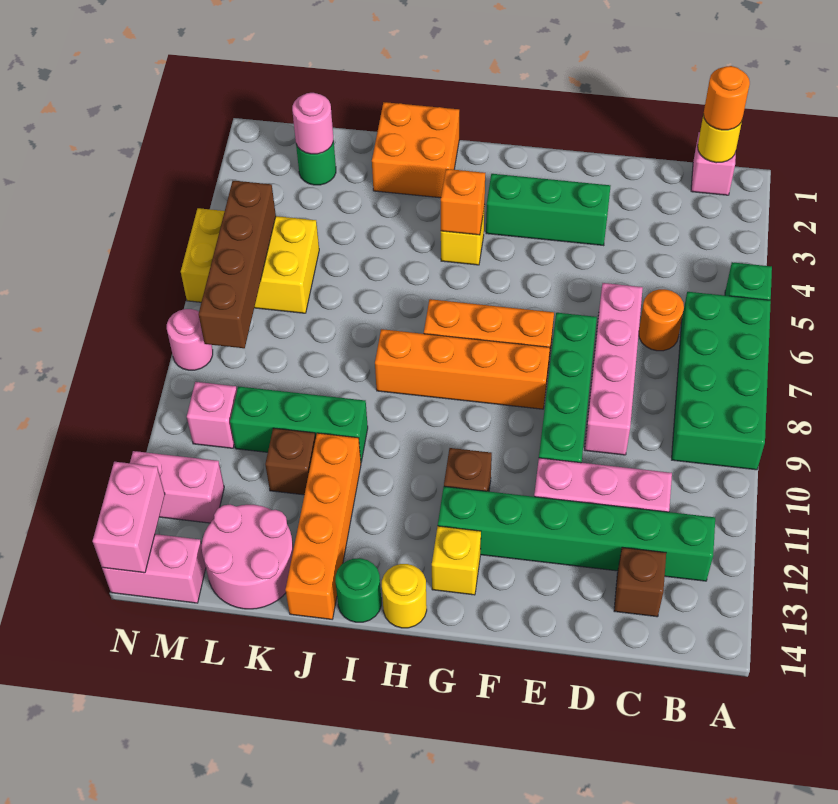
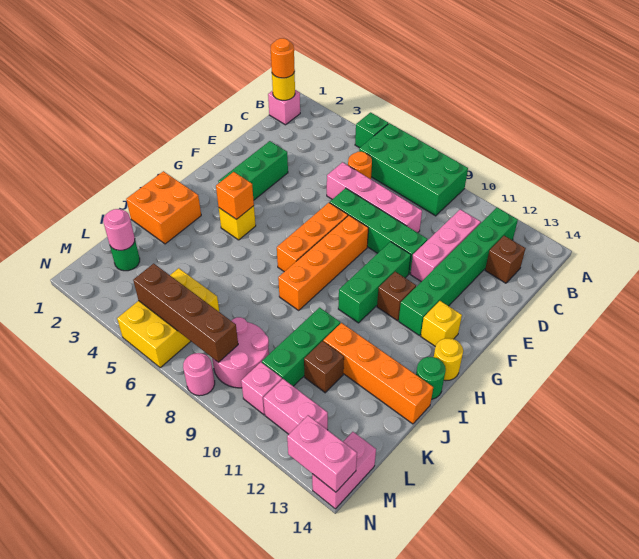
none -> green brick F10:H10 level 1
pink round brick K13:L14 level 1 -> pink round brick L8:M9 level 1
pink brick M12:N12 level 1 -> pink brick M11:M12 level 1

